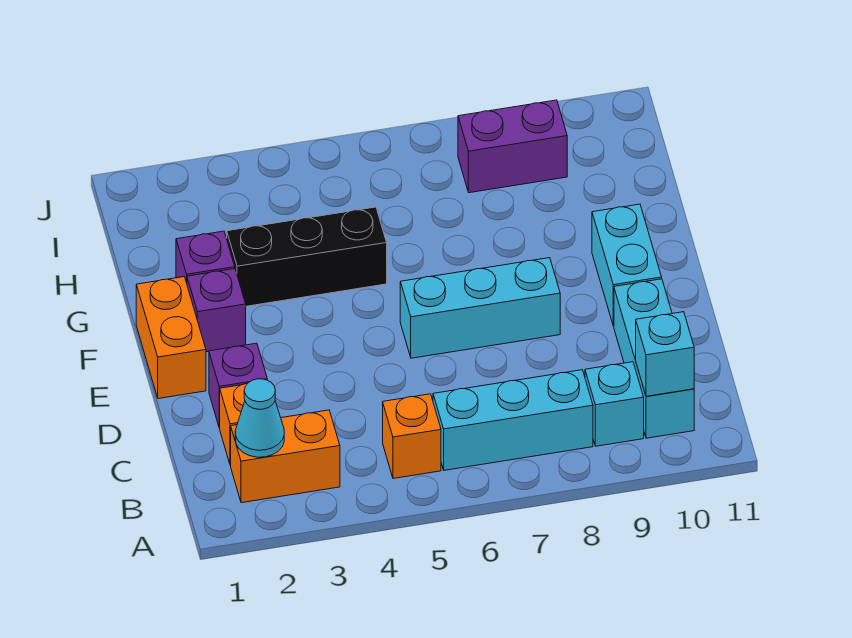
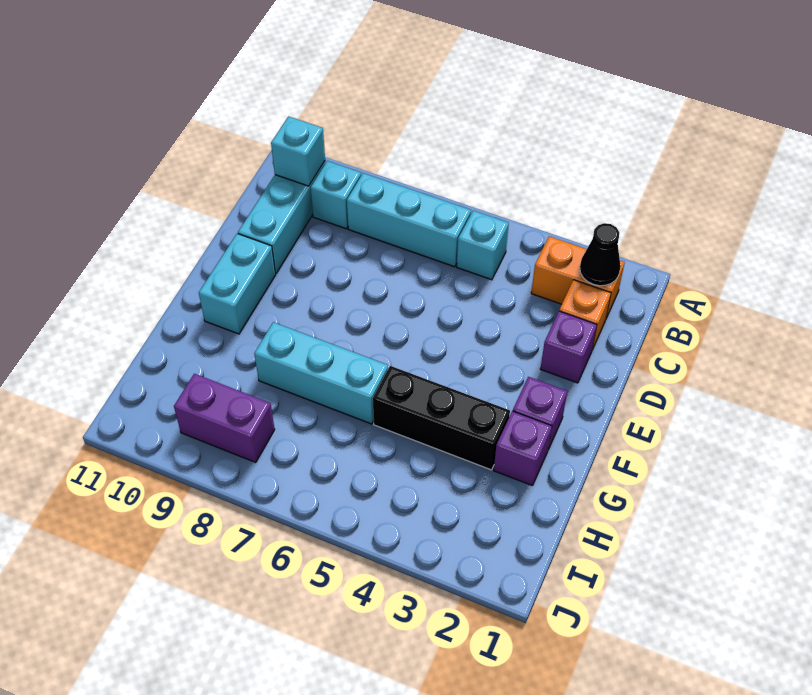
cyan cone B2 level 2 -> black cone B2 level 2
orange brick B5 level 1 -> cyan brick B5 level 1
orange brick E1:F1 level 1 -> none
cyan brick E6:E8 level 1 -> cyan brick G6:G8 level 1

